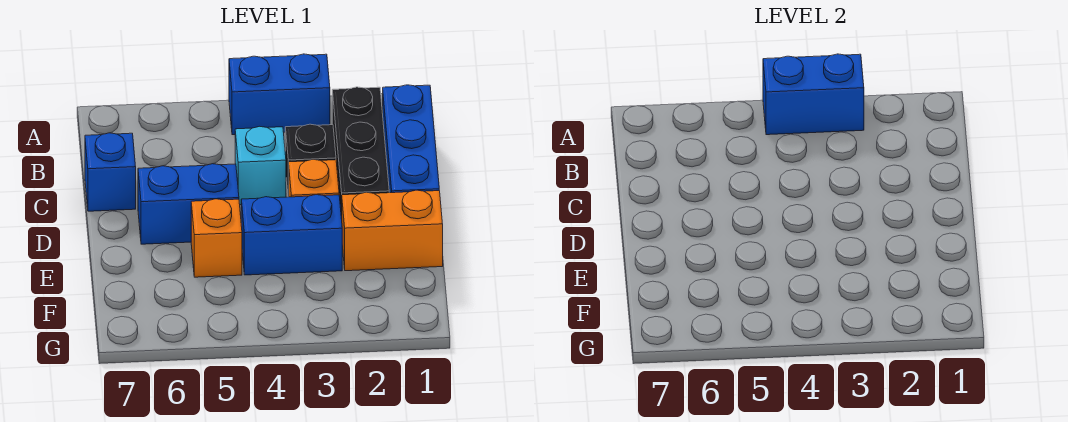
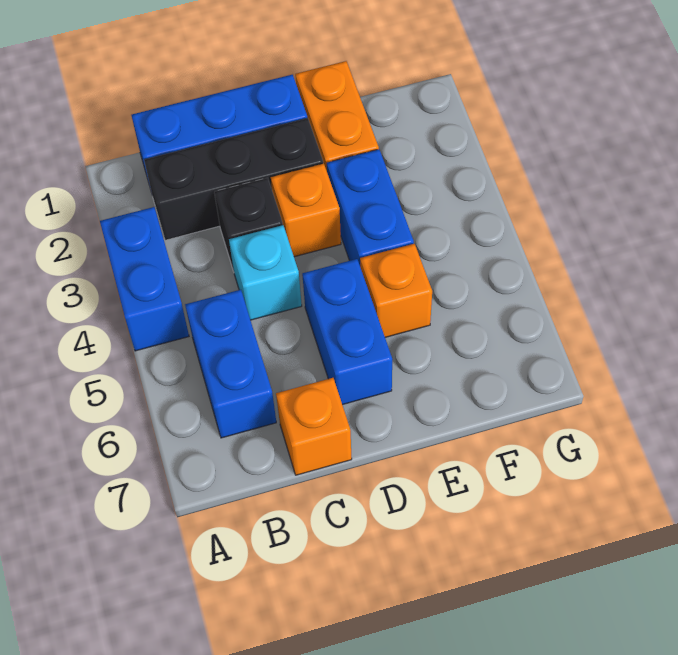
blue brick A3:A4 level 2 -> blue brick B5:B6 level 1
blue brick C7 level 1 -> orange brick C7 level 1

